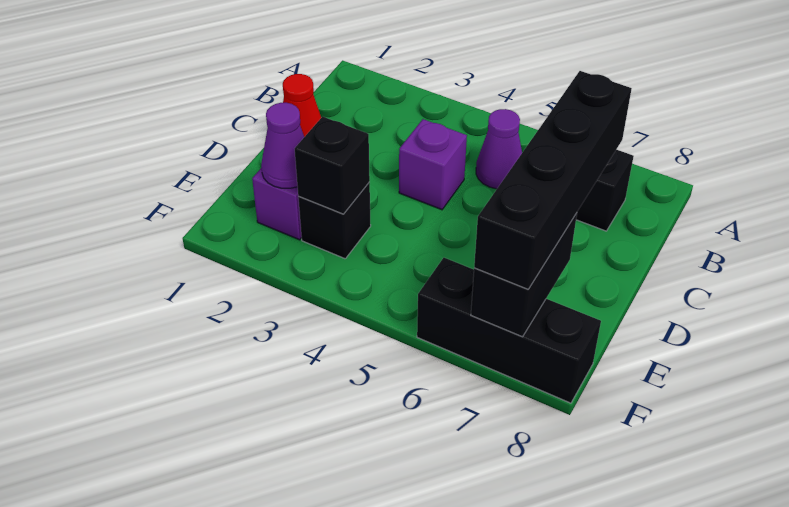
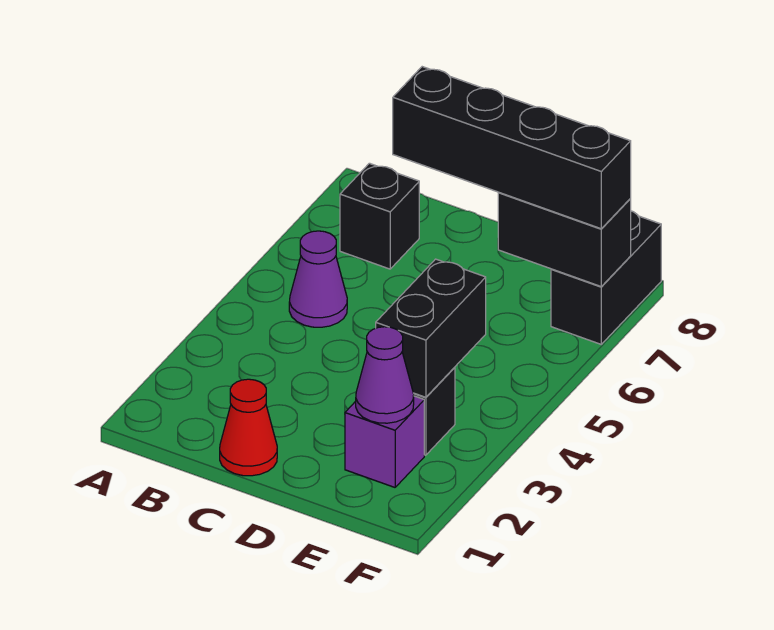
purple brick C4 level 1 -> none
black brick E3 level 2 -> black brick E3:E4 level 2
black brick F6:F8 level 1 -> black brick F7:F8 level 1

